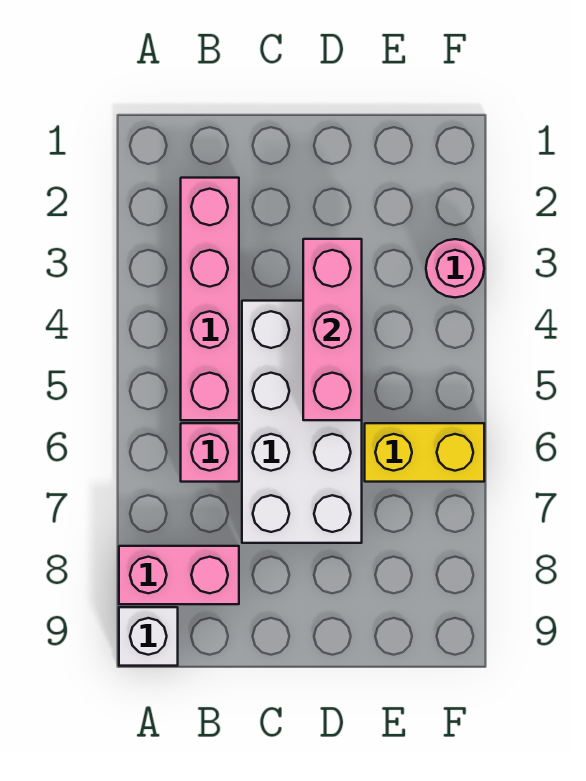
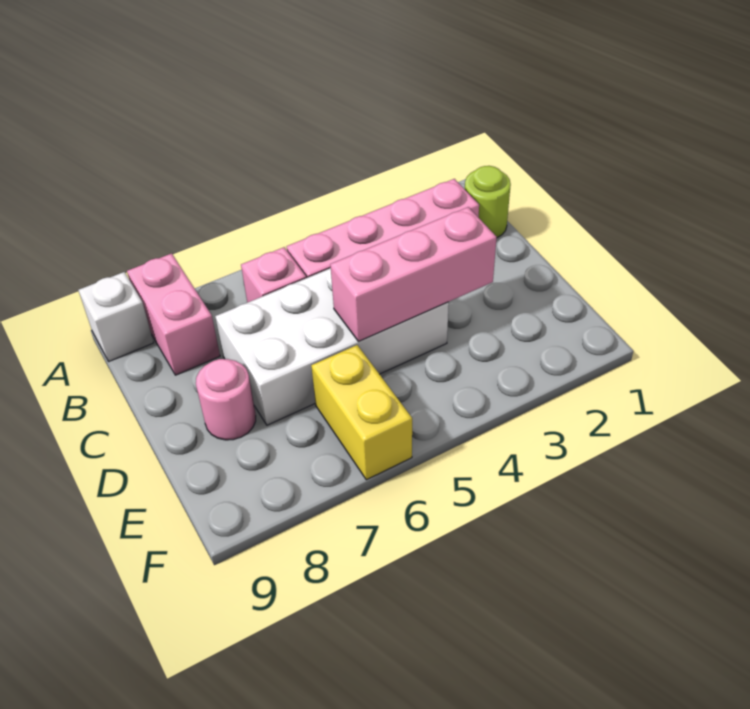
none -> lime round brick B1 level 1
pink round brick F3 level 1 -> pink round brick D8 level 1

